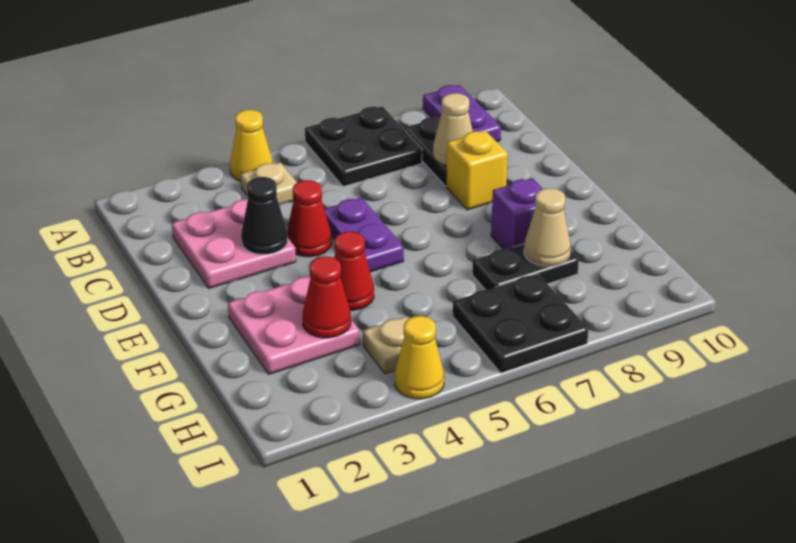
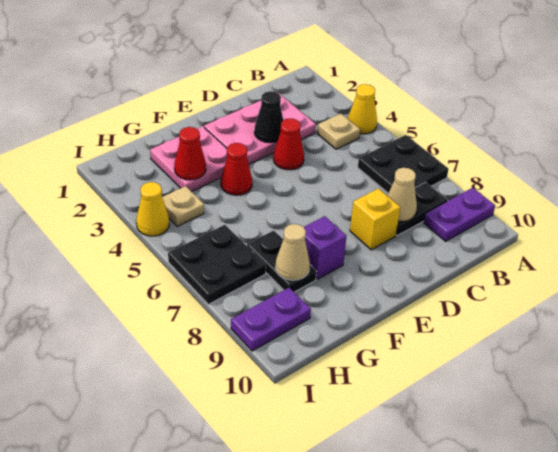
pink plate C2:D3 level 1 -> pink plate C2:E3 level 1
purple plate D5:E5 level 1 -> purple plate H9:I9 level 1

